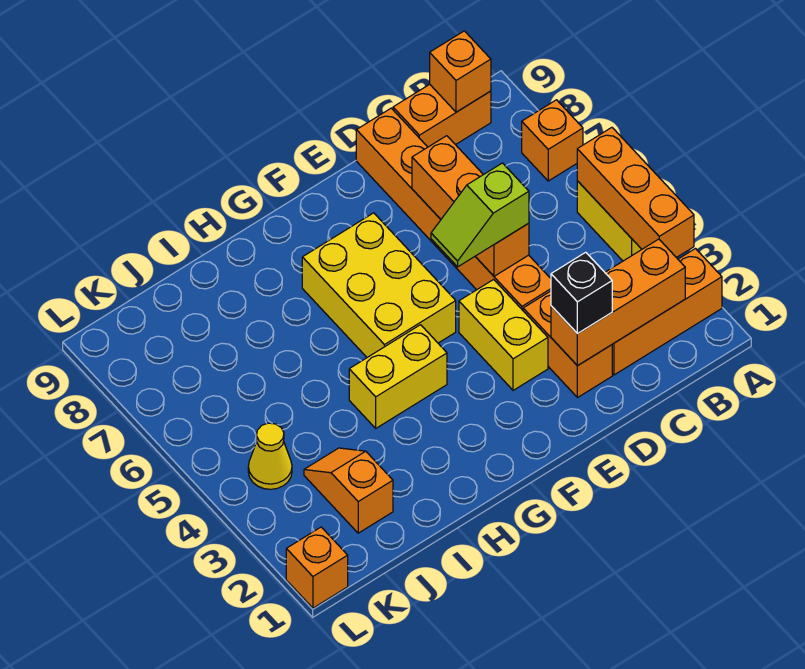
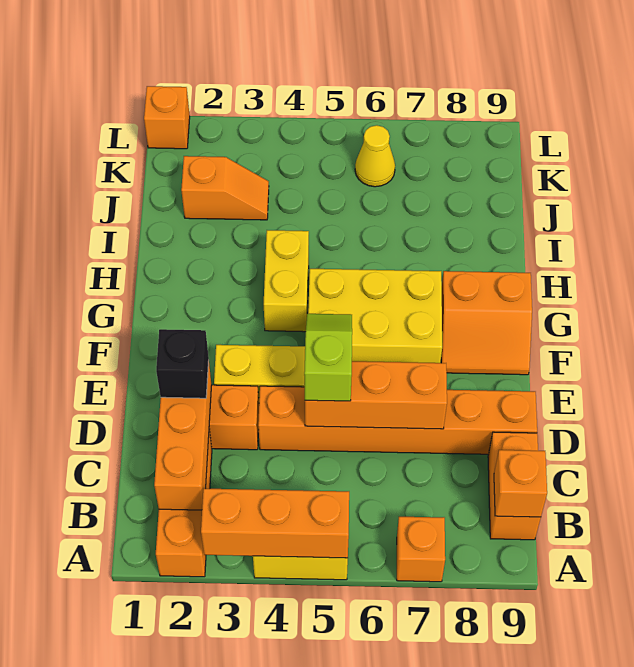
none -> orange slope F8:G9 level 1 top G
yellow cone K4 level 1 -> yellow cone K6 level 1

